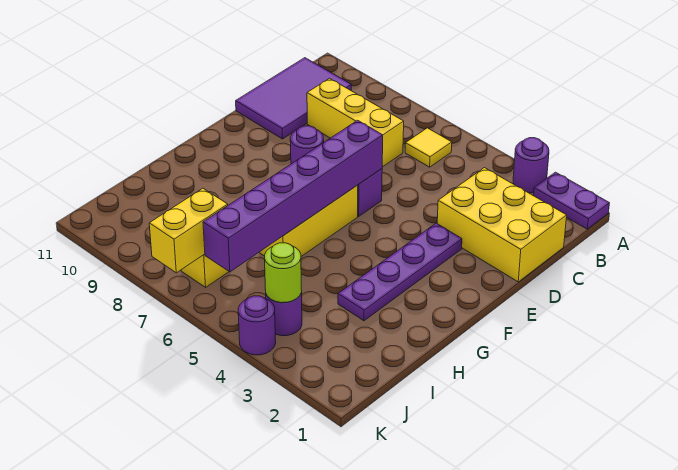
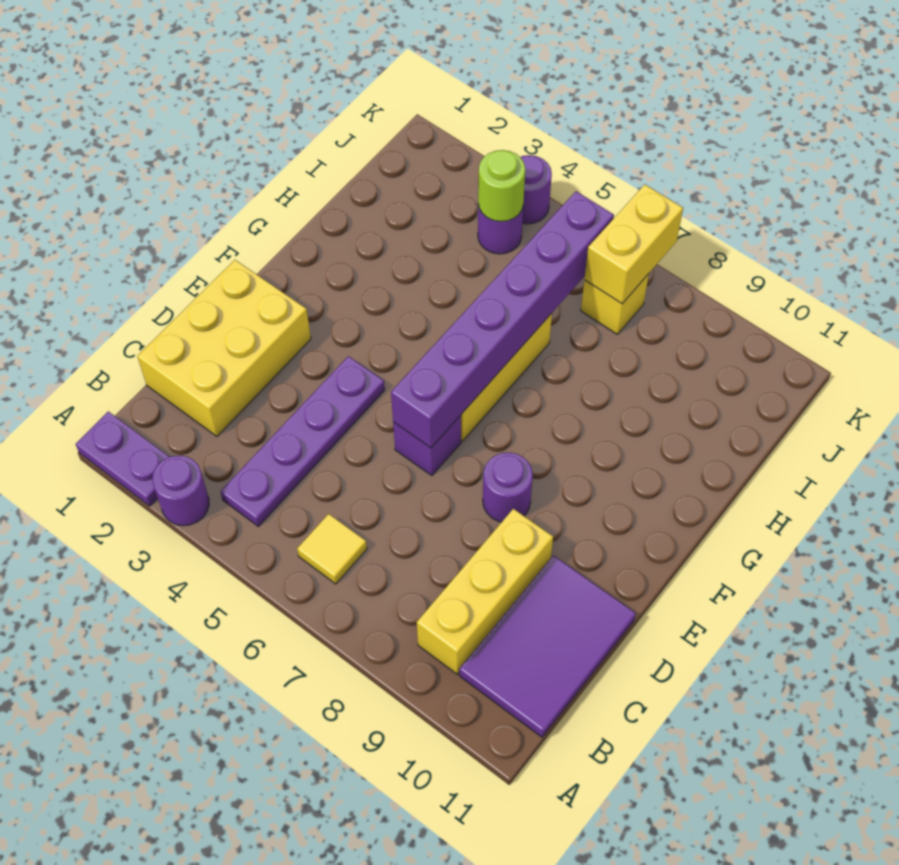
yellow brick C1:D3 level 1 -> yellow brick C1:E2 level 1
yellow brick C7:C9 level 1 -> yellow brick B9:D9 level 1
purple plate E3:H3 level 1 -> purple plate B4:E4 level 1

